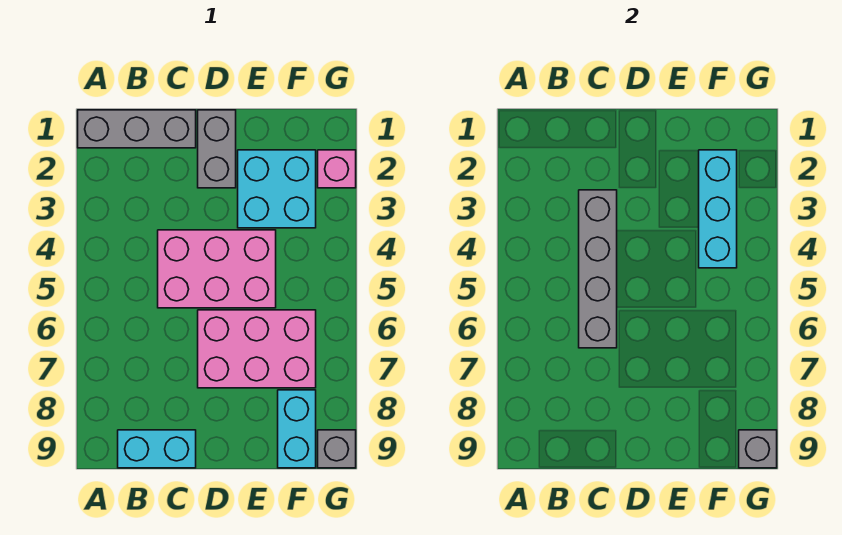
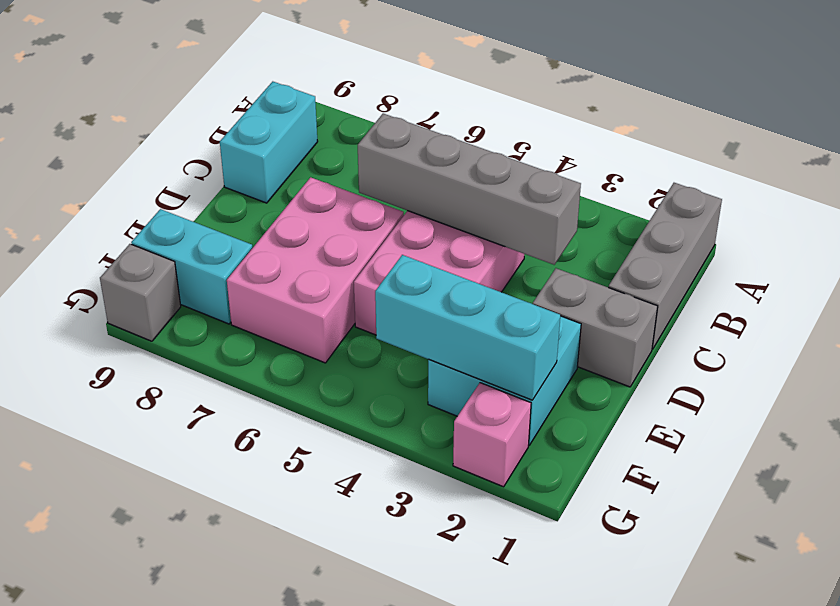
grey brick G9 level 2 -> none

